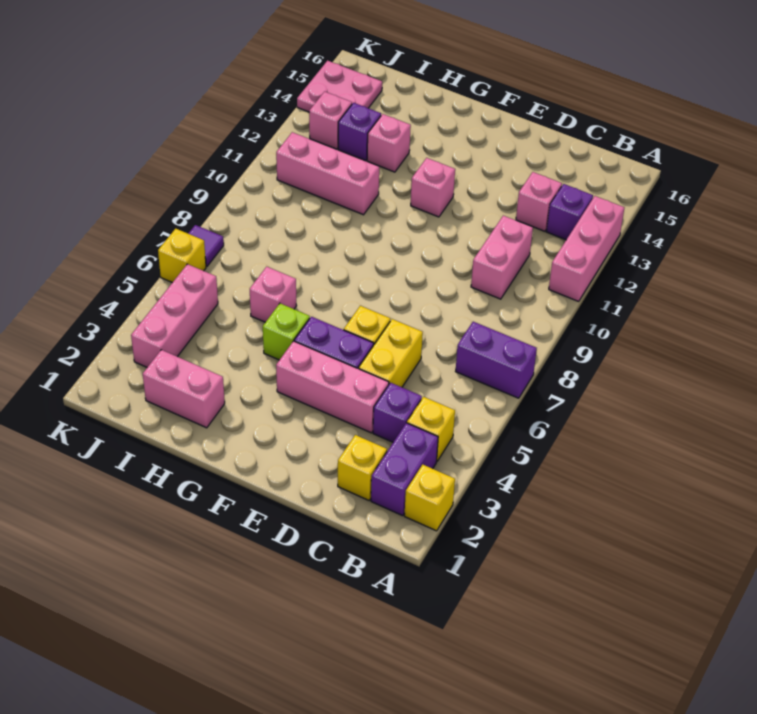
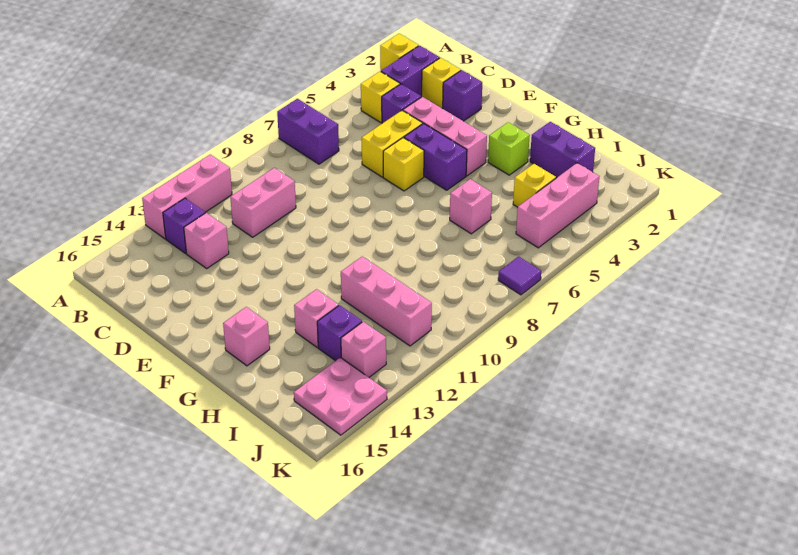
none -> purple brick D2 level 1
pink brick F12 level 1 -> pink brick G15 level 1
lime brick G5 level 1 -> lime brick G3 level 1
pink brick H2:I2 level 1 -> purple brick H2:I2 level 1
yellow brick K6 level 1 -> yellow brick I4 level 1

